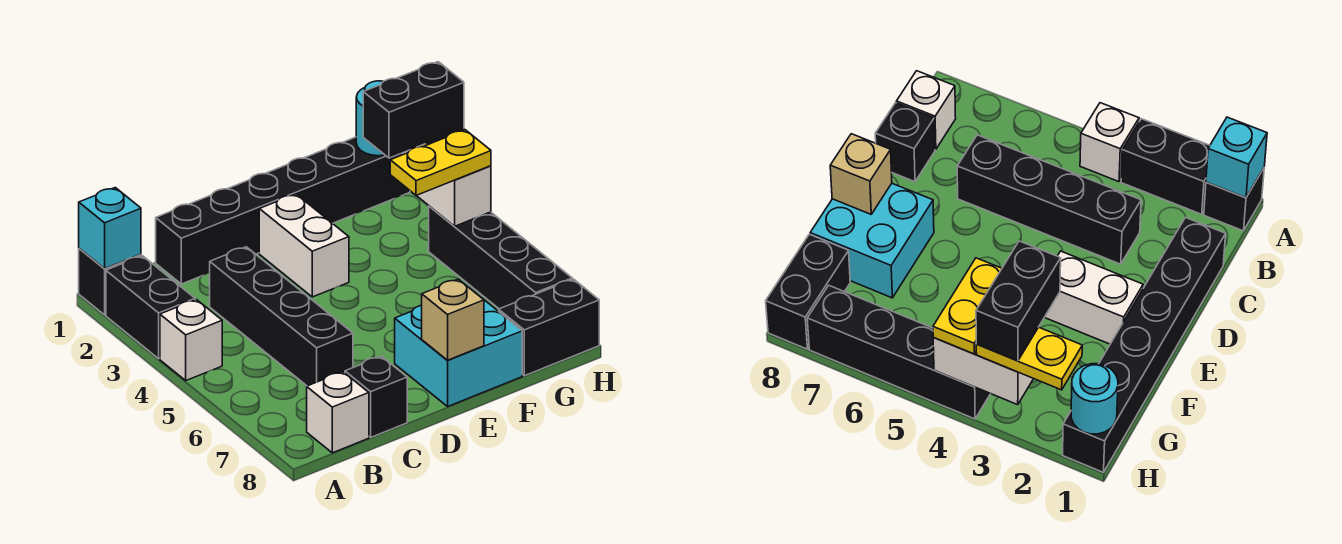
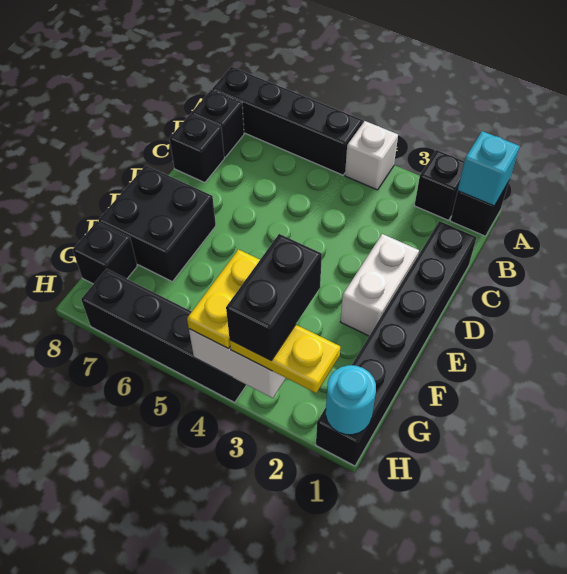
black brick A2:A3 level 1 -> black brick A2 level 1
white brick B8 level 1 -> black brick B8 level 1
black brick C3:C6 level 1 -> black brick A5:A8 level 1
white brick E2:E3 level 1 -> white brick D2:E2 level 1
cyan brick E7:F8 level 1 -> black brick E7:F8 level 1
tan brick E8 level 2 -> none
black brick G8:H8 level 1 -> black brick G8 level 1

